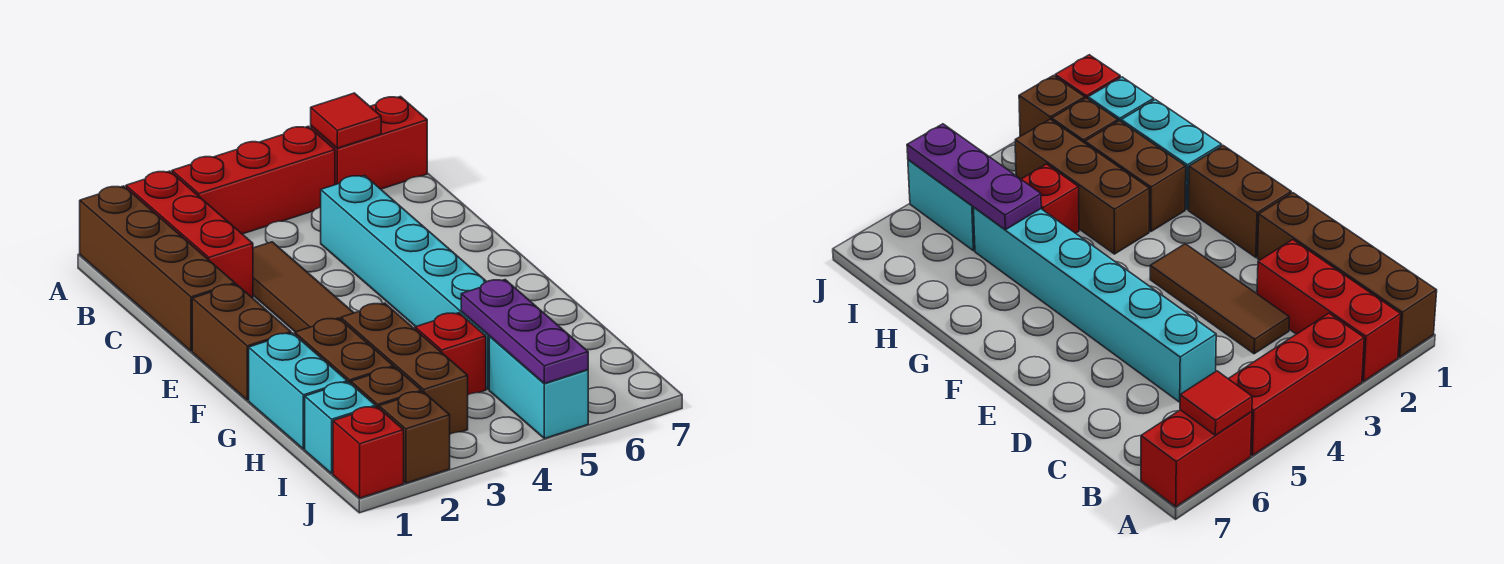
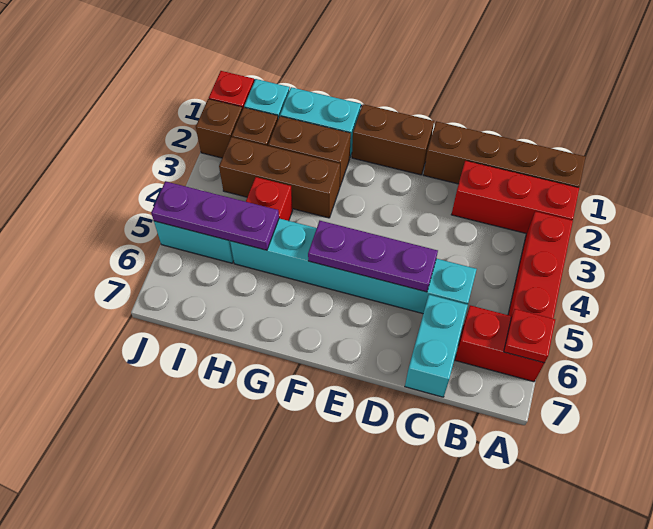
red brick A6:A7 level 1 -> red brick A6:B6 level 1
red tile A6 level 2 -> red plate A6 level 2
brown tile C3:E3 level 1 -> none
none -> cyan brick C6:C7 level 1
none -> purple plate D5:F5 level 2

